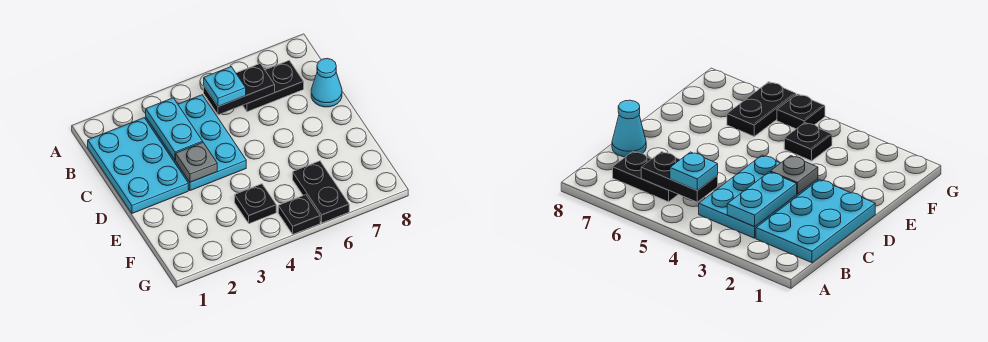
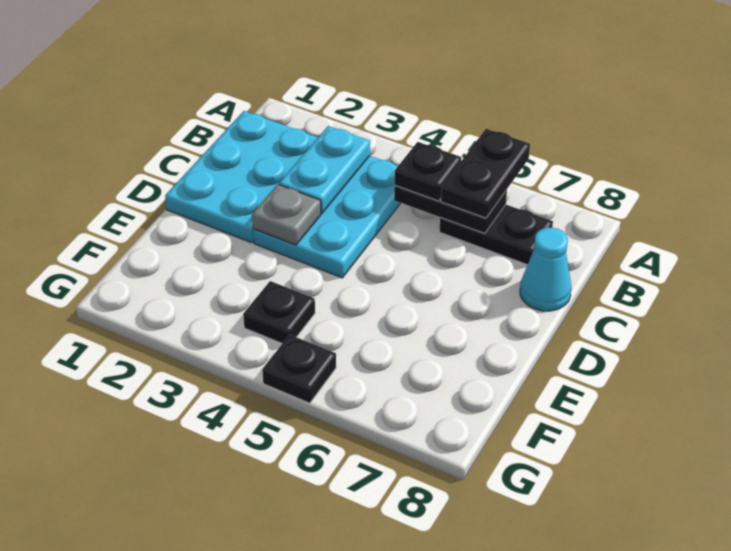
cyan plate B5 level 3 -> black plate B5 level 3
black plate F6:G6 level 1 -> black plate A6:B6 level 3

